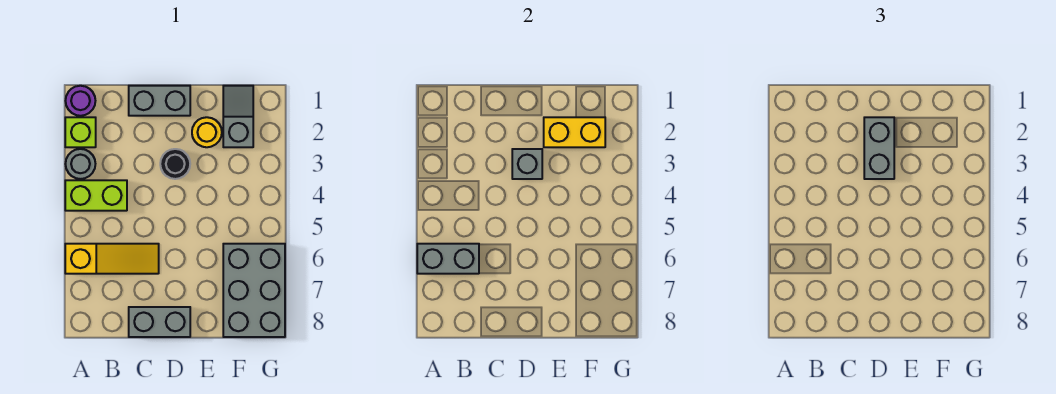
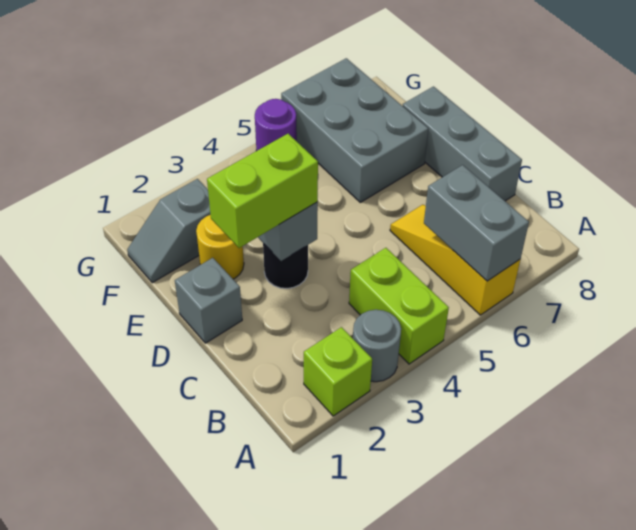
purple round brick A1 level 1 -> purple round brick G5 level 1
grey brick C1:D1 level 1 -> grey brick D1 level 1
grey brick C8:D8 level 1 -> grey brick C8:E8 level 1
grey brick D2:D3 level 3 -> lime brick D2:D3 level 3
yellow brick E2:F2 level 2 -> none
grey brick F6:G8 level 1 -> grey brick E6:G7 level 1

